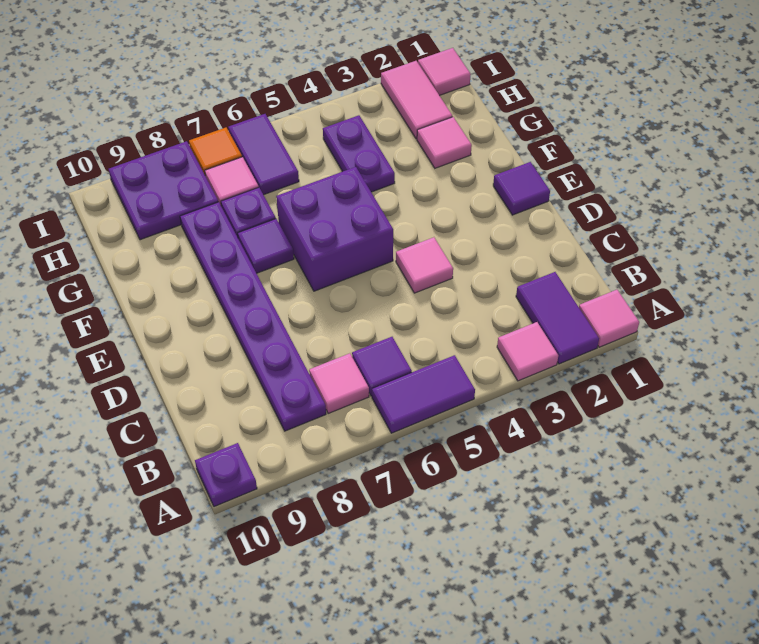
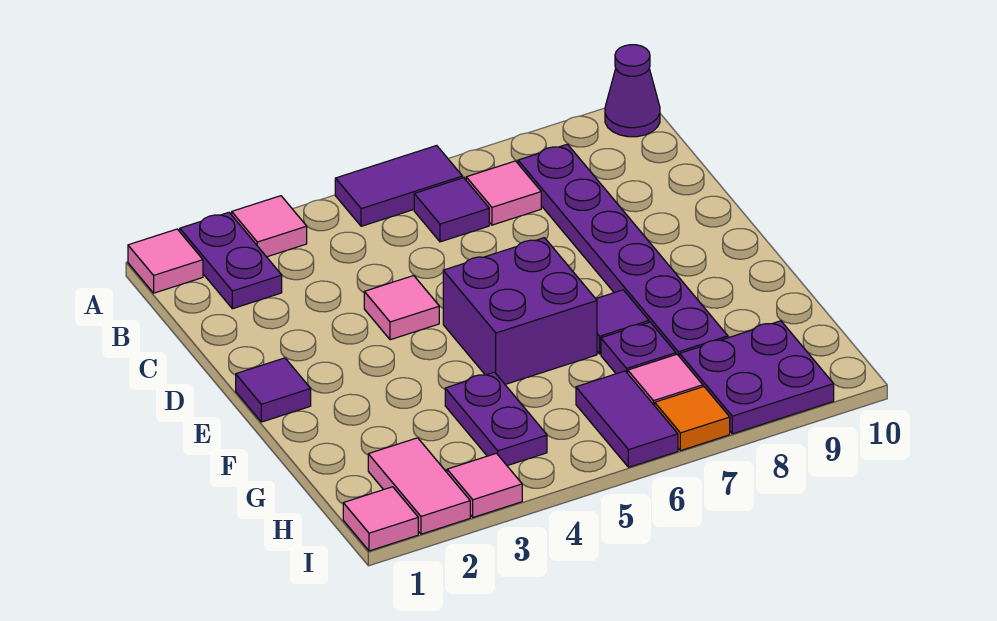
purple tile A2:B2 level 1 -> purple plate A2:B2 level 1
purple plate A10 level 1 -> purple cone A10 level 1
pink tile G2 level 1 -> pink tile I3 level 1

